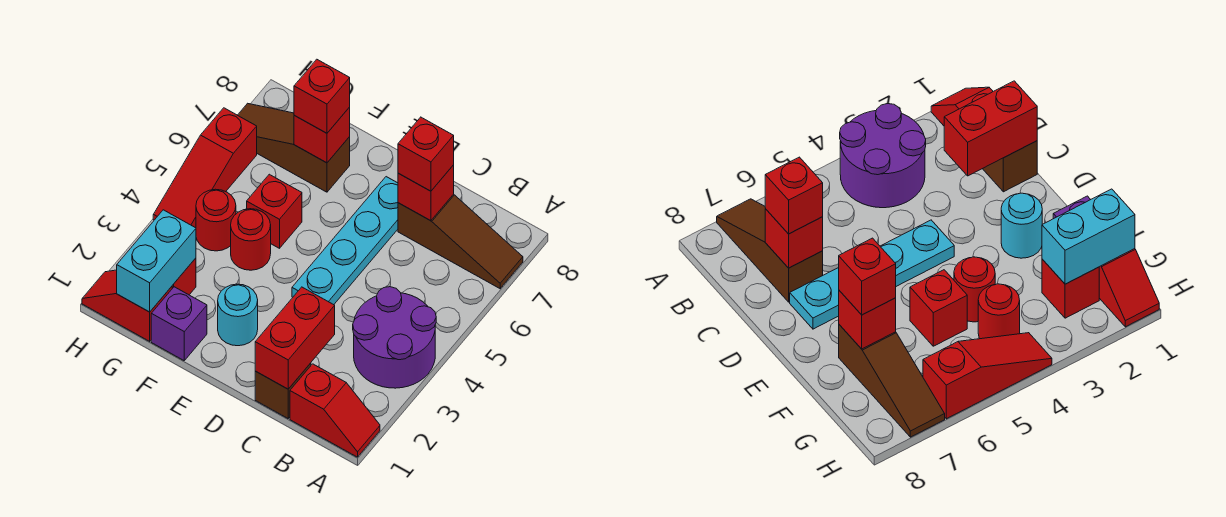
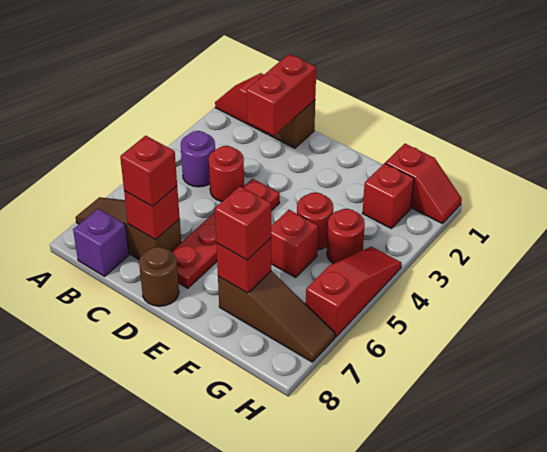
purple round brick A3:B4 level 1 -> purple round brick B4 level 1
none -> red round brick C4 level 1
cyan plate D4:D7 level 1 -> red plate D4:D7 level 1
none -> brown round brick D8 level 1
cyan round brick E2 level 1 -> none
purple brick F1 level 1 -> purple brick B8 level 1
cyan brick G1:G2 level 2 -> none

